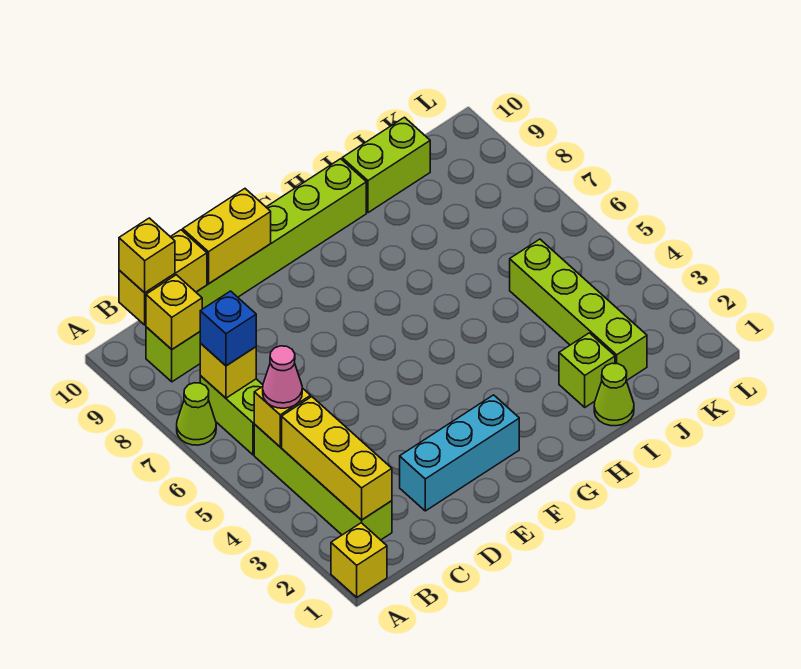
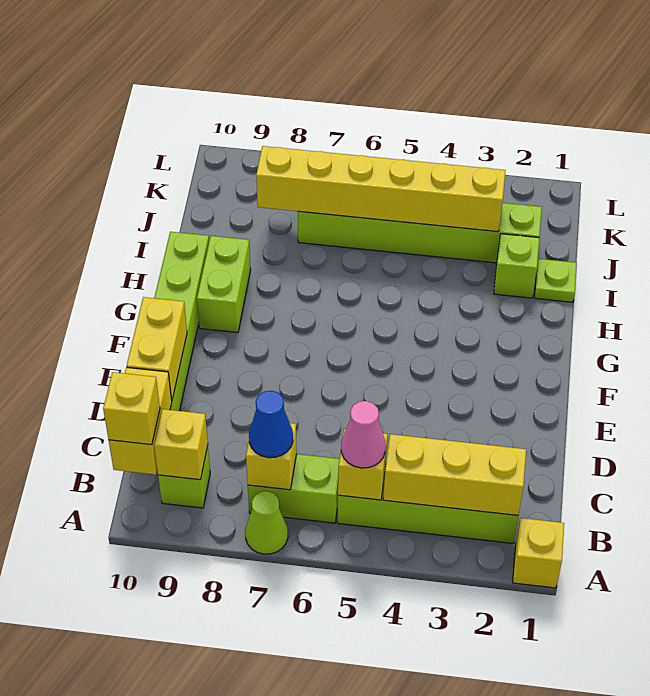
blue brick B7 level 3 -> blue cone B7 level 3
cyan brick D2:F2 level 1 -> none
lime cone I1 level 1 -> lime plate I1 level 1
lime brick I10:J10 level 1 -> lime brick G9:H9 level 1
lime brick J2:J5 level 1 -> lime brick J2:J7 level 1
none -> yellow brick J3:J8 level 2

